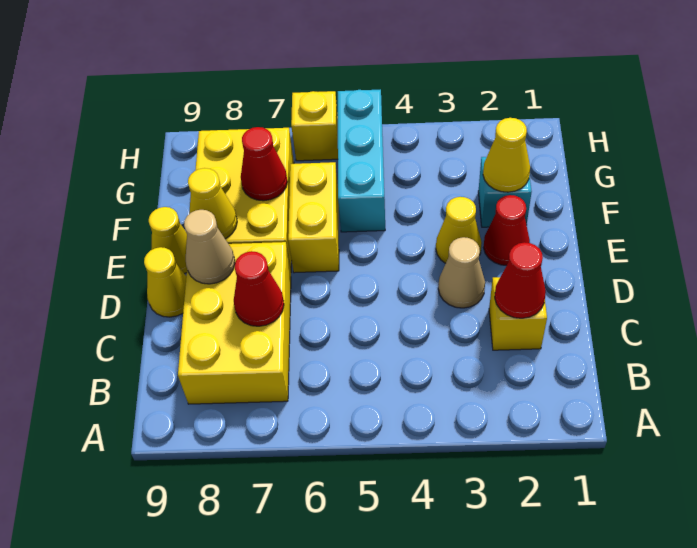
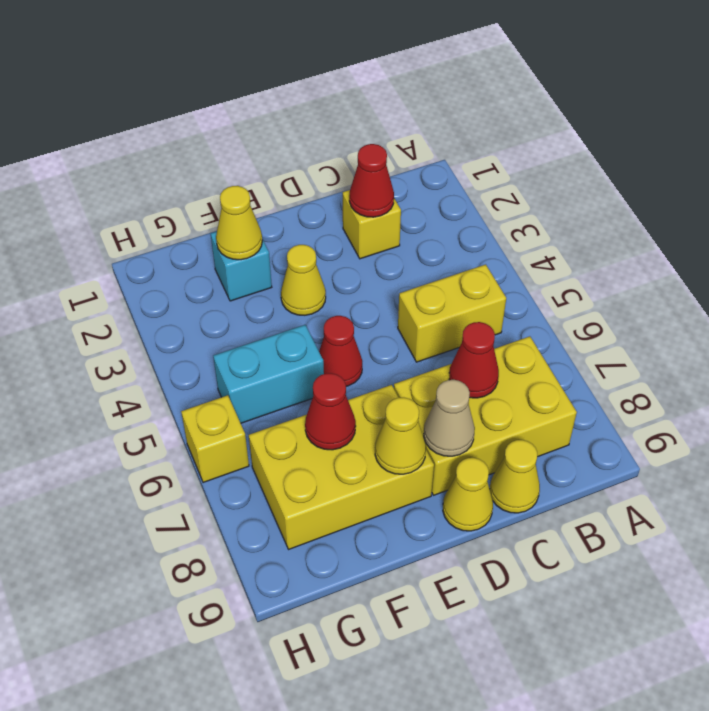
tan cone D3 level 1 -> none
red cone E2 level 1 -> red cone E5 level 1
yellow brick E6:F6 level 1 -> yellow brick B5:C5 level 1
yellow cone E9 level 1 -> yellow cone C9 level 1
cyan brick F5:H5 level 1 -> cyan brick F5:G5 level 1

